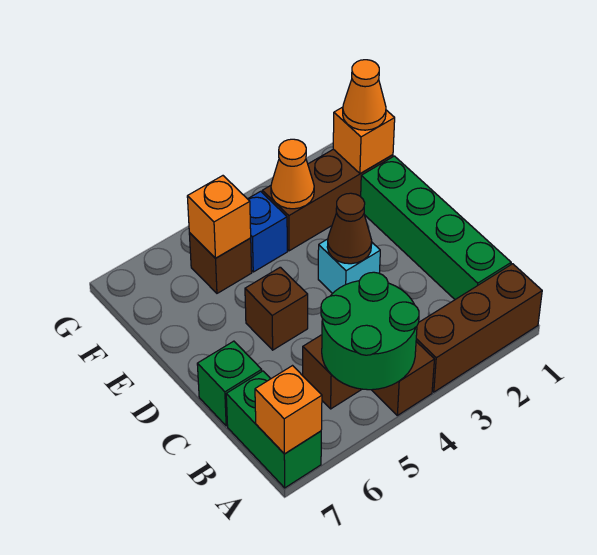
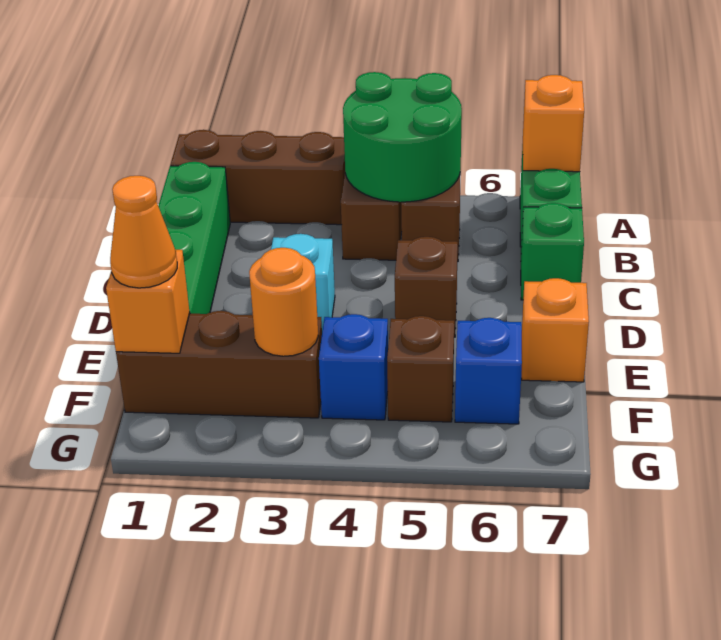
brown cone D3 level 2 -> none
orange cone F3 level 2 -> orange round brick F3 level 2
orange brick F5 level 2 -> orange brick E7 level 1
none -> blue brick F6 level 1

